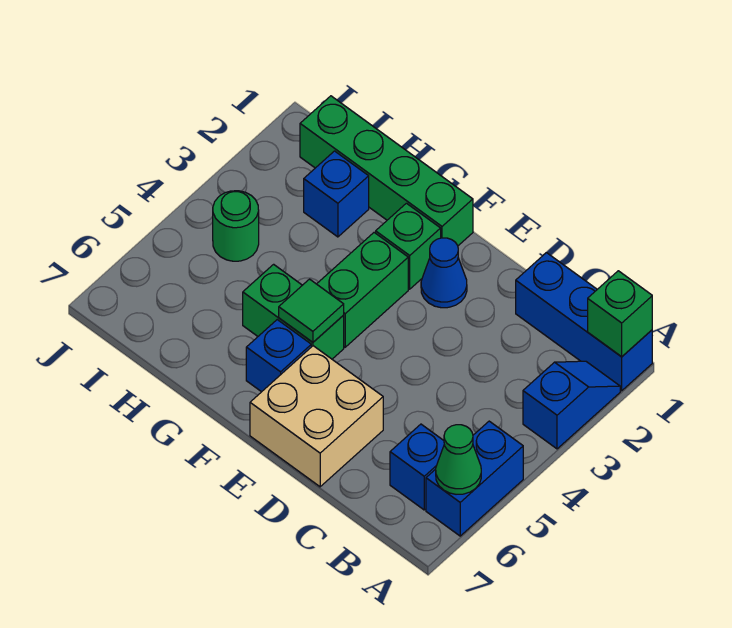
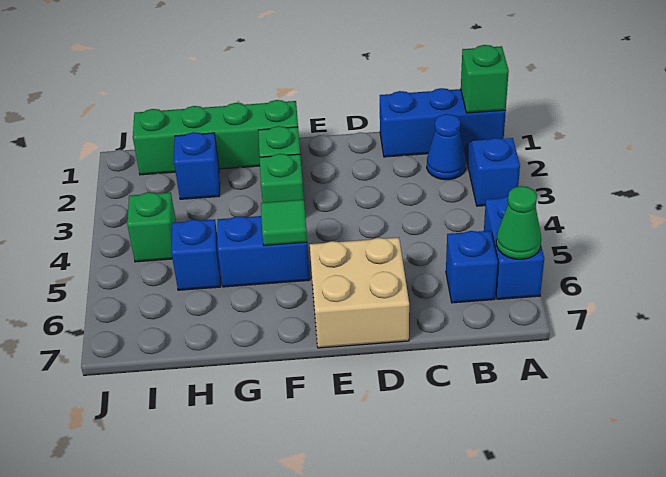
blue cone E2 level 1 -> blue cone B2 level 1
green brick F3:F4 level 1 -> green brick F3 level 1
green brick F5:G5 level 1 -> blue brick F5:G5 level 1
blue brick F6 level 1 -> blue brick H5 level 1
green round brick I4 level 1 -> green brick I4 level 1

